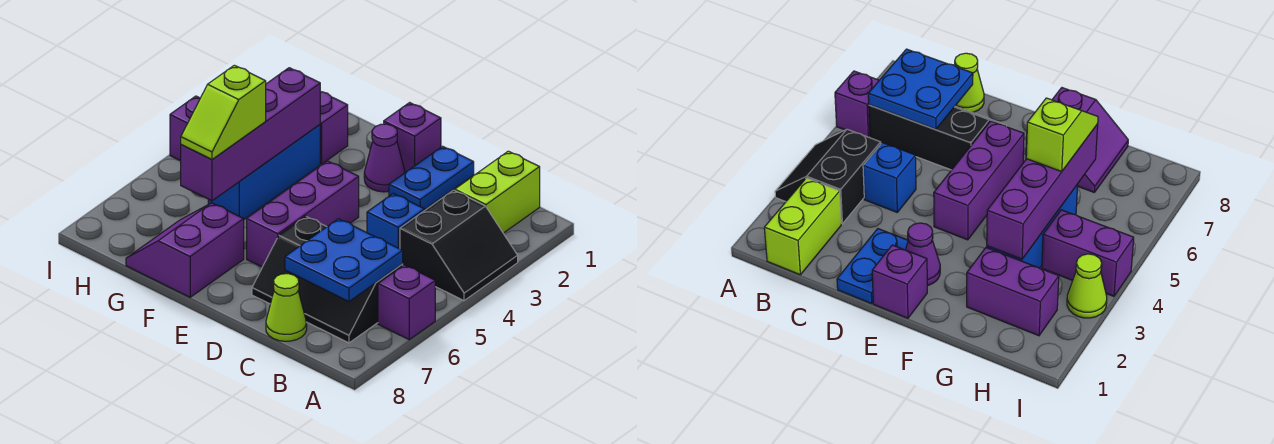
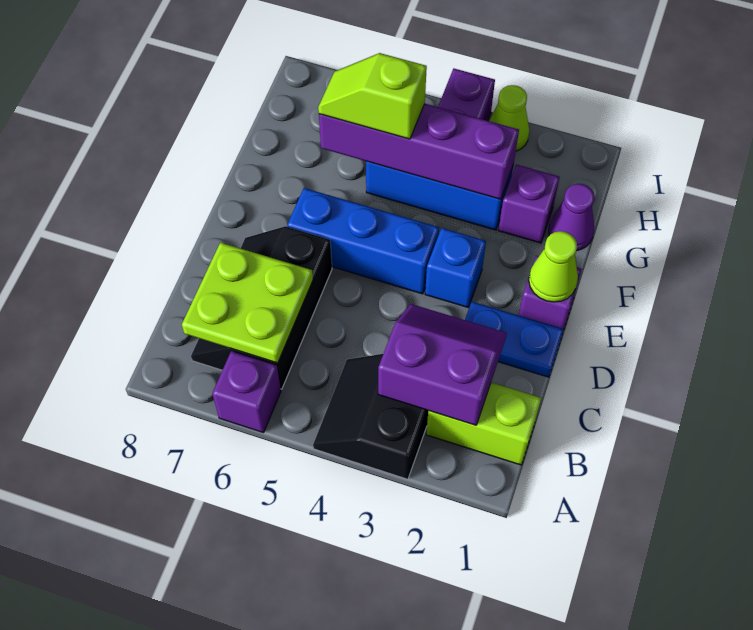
black slope A3:B4 level 1 top B -> black slope A3:B4 level 1 top 3
blue plate B6:C7 level 2 -> lime plate B6:C7 level 2
blue brick C4 level 1 -> blue brick E3 level 1
lime cone C8 level 1 -> lime cone E1 level 2
purple cone E2 level 1 -> purple cone G1 level 1
purple brick E4:E6 level 1 -> blue brick E4:E6 level 1
purple slope F7:G8 level 1 top F -> purple slope B2:C3 level 2 top B
purple brick G2:H2 level 1 -> purple brick G2 level 1

